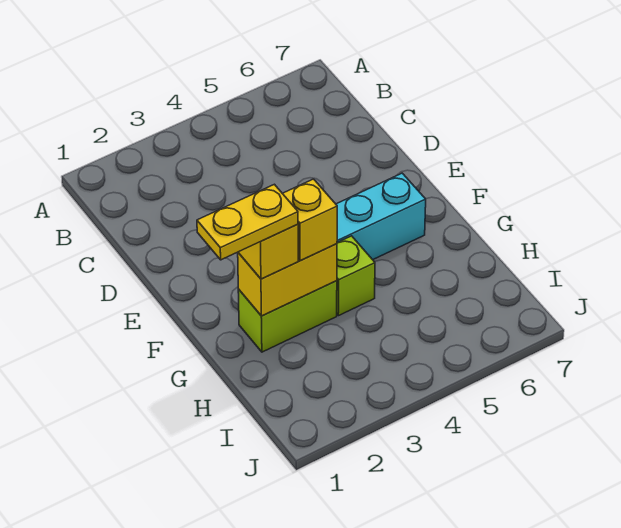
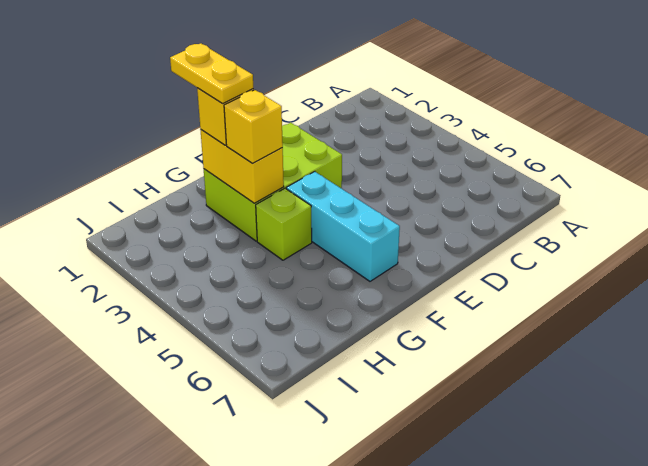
lime brick G2:G3 level 1 -> lime brick E2:G3 level 1

